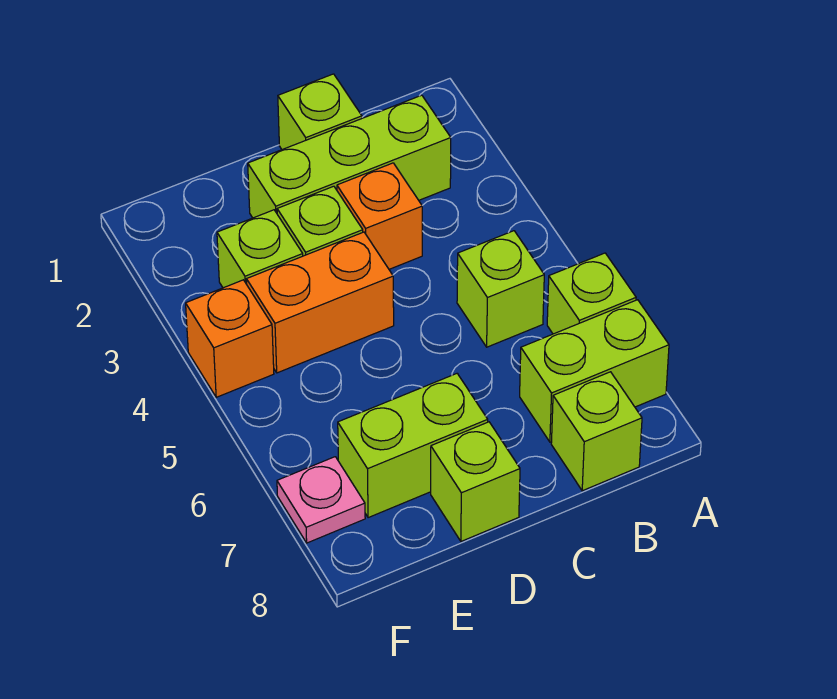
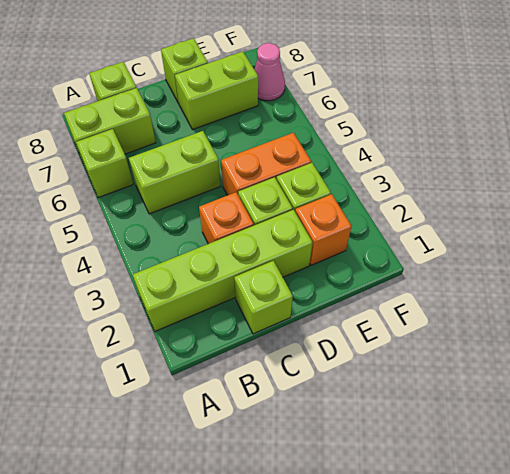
lime brick B2:D2 level 1 -> lime brick A2:D2 level 1
lime brick B5 level 1 -> lime brick B5:C5 level 1
orange brick F4 level 1 -> orange brick E2 level 1
pink plate F7 level 1 -> pink cone F7 level 1

